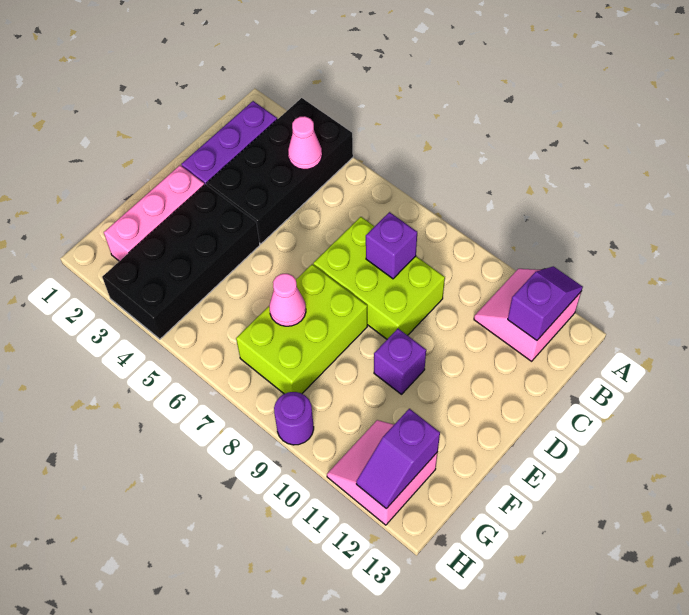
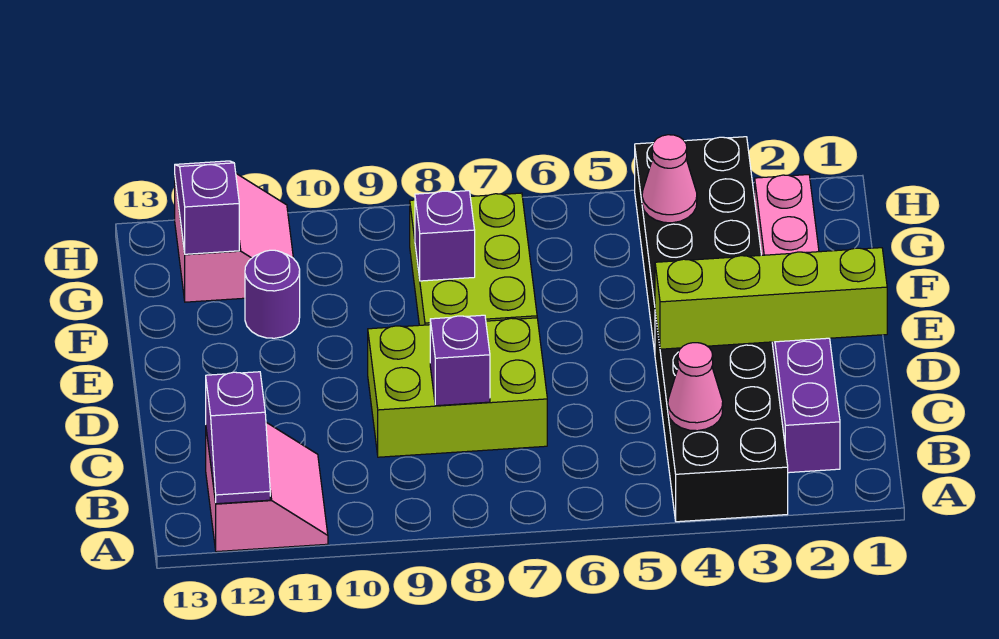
none -> lime brick D1:D4 level 2
purple brick E10 level 1 -> purple brick F8 level 2
pink cone F7 level 2 -> pink cone G4 level 2
purple round brick H9 level 1 -> purple round brick F11 level 1

